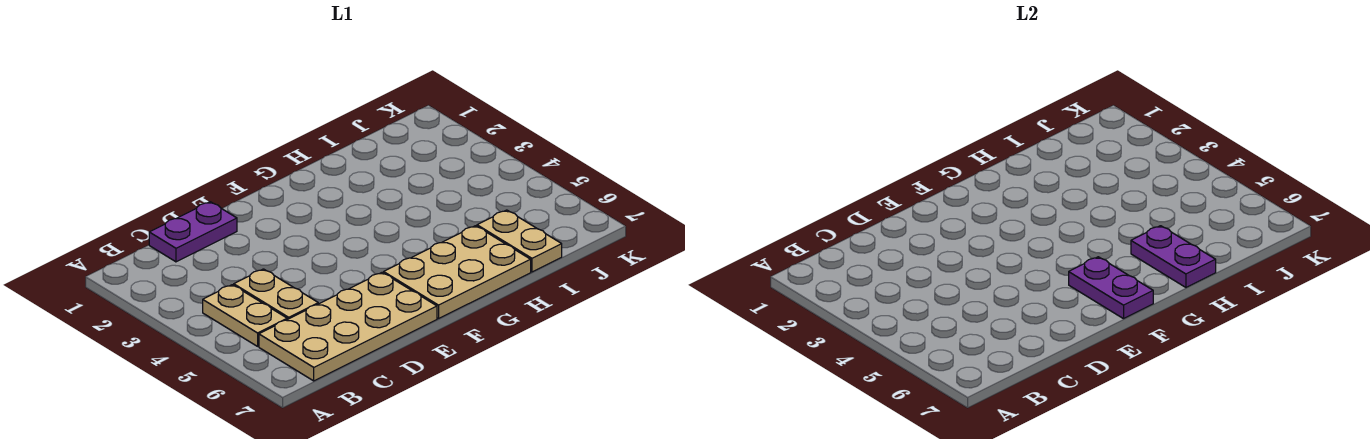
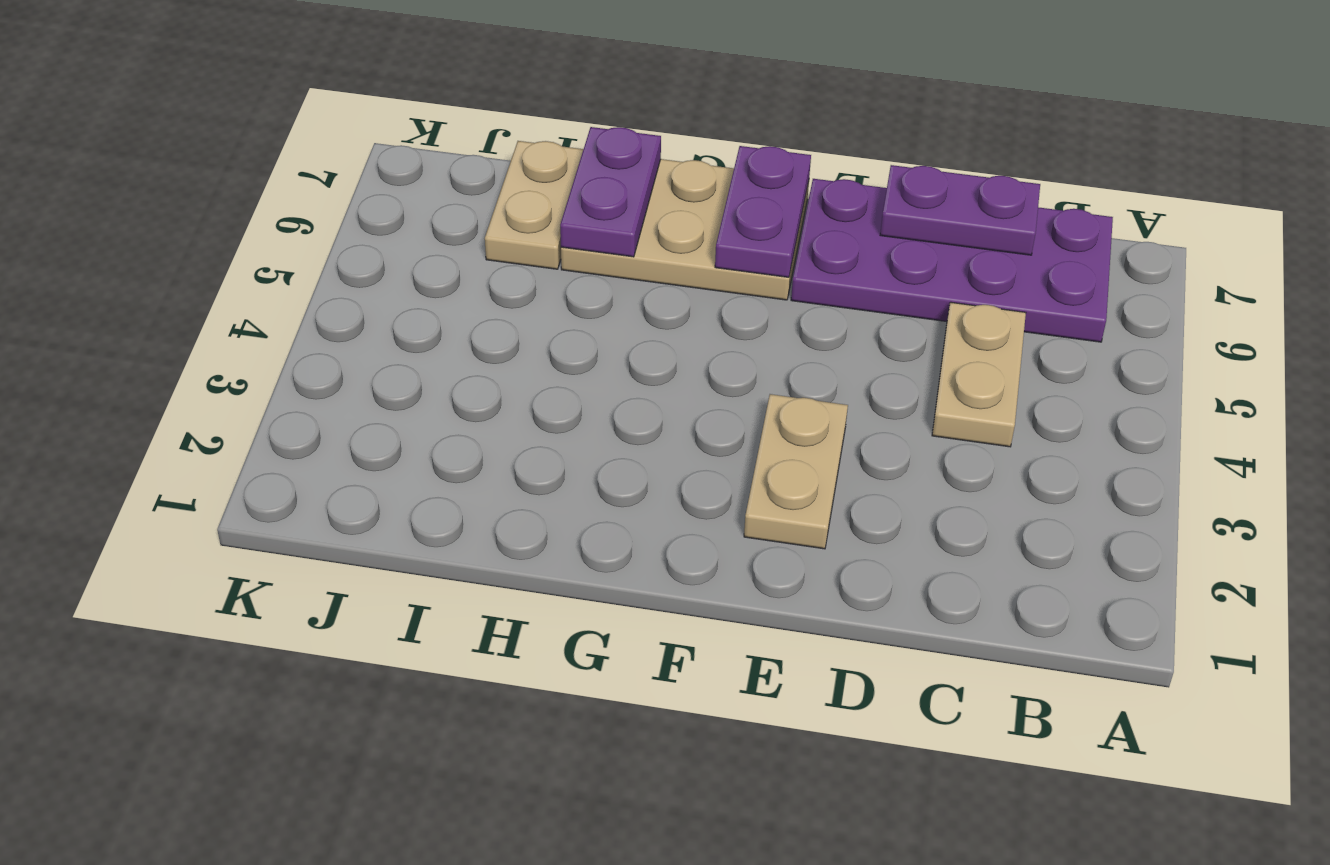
tan plate B4:B5 level 1 -> tan plate E2:E3 level 1
tan plate B6:E7 level 1 -> purple plate B6:E7 level 1
purple plate C1:D1 level 1 -> purple plate C7:D7 level 2

